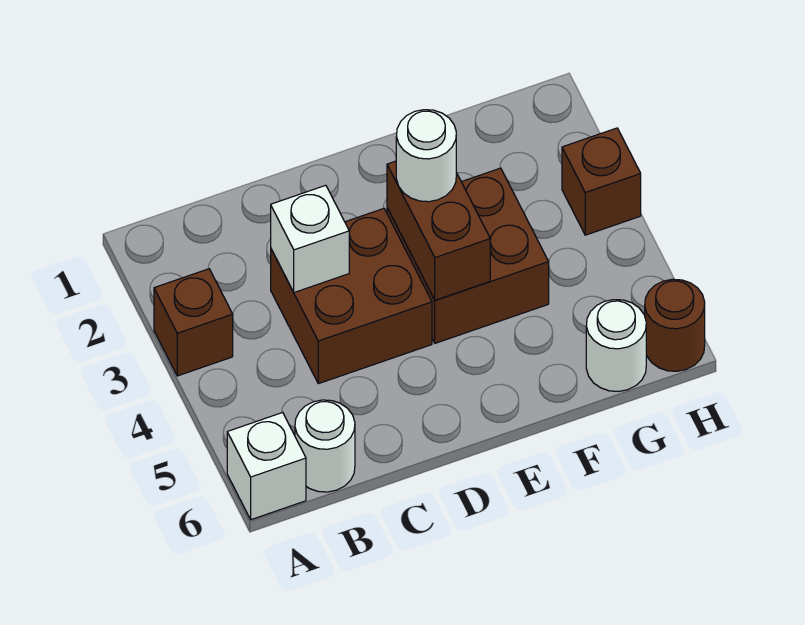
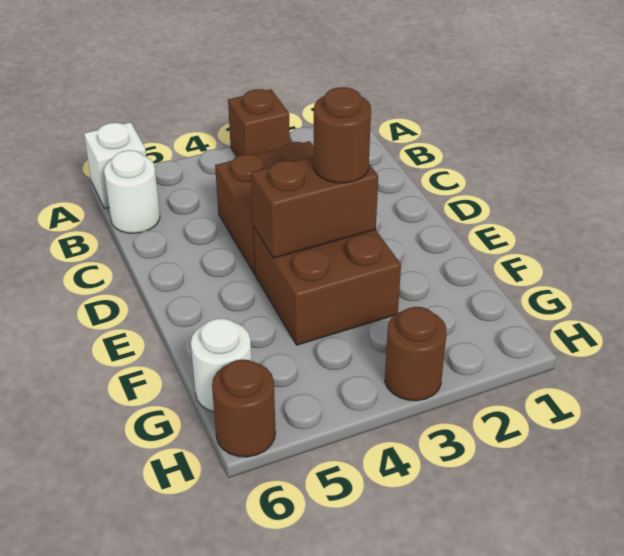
white brick C3 level 2 -> none
white round brick E3 level 3 -> brown round brick E3 level 3
brown brick H3 level 1 -> brown round brick H3 level 1

